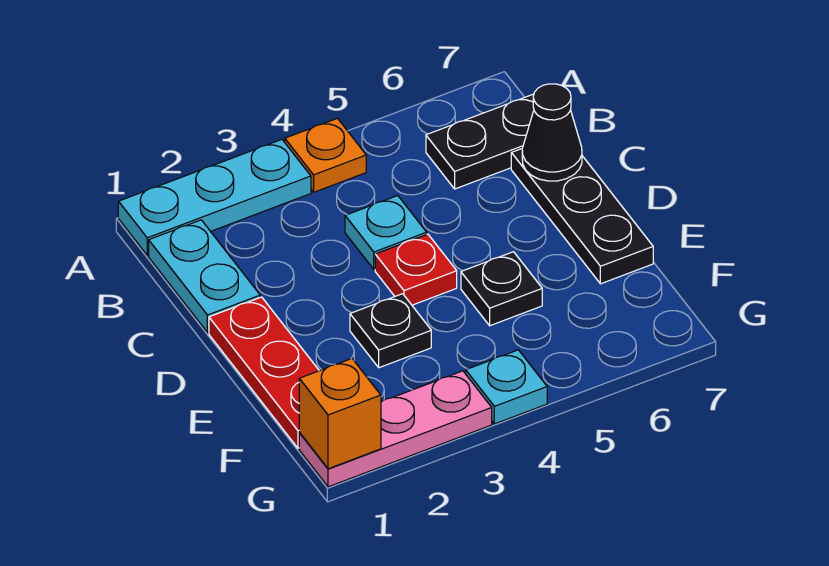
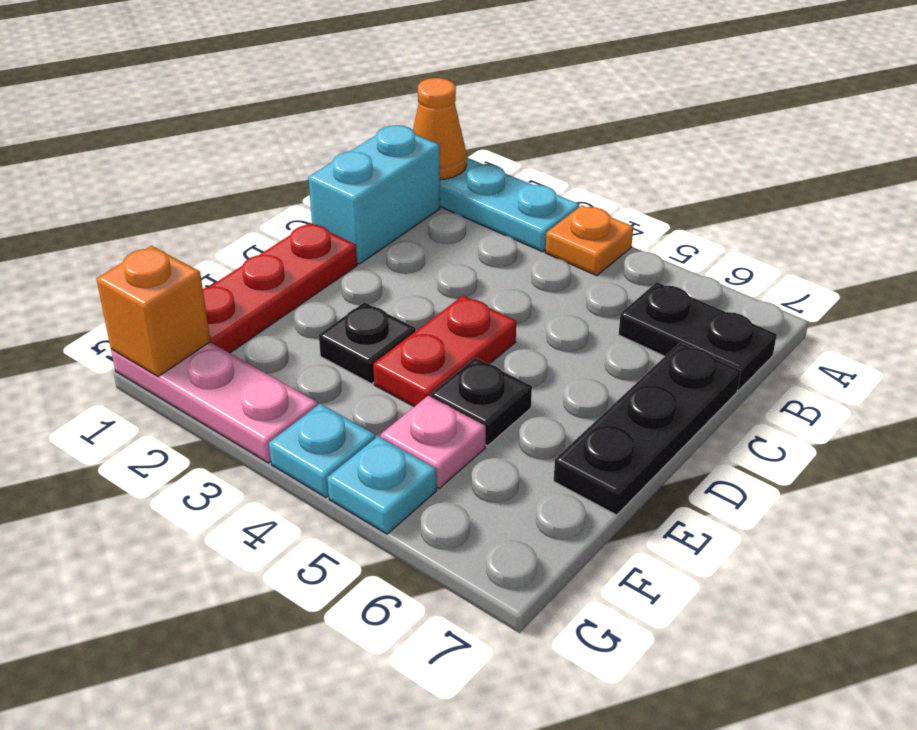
none -> orange cone A1 level 2
cyan plate B1:C1 level 1 -> cyan brick B1:C1 level 1
cyan plate C4 level 1 -> cyan plate G5 level 1
black cone C7 level 2 -> none
red plate D4 level 1 -> red plate D4:E4 level 1
none -> pink plate F5 level 1

